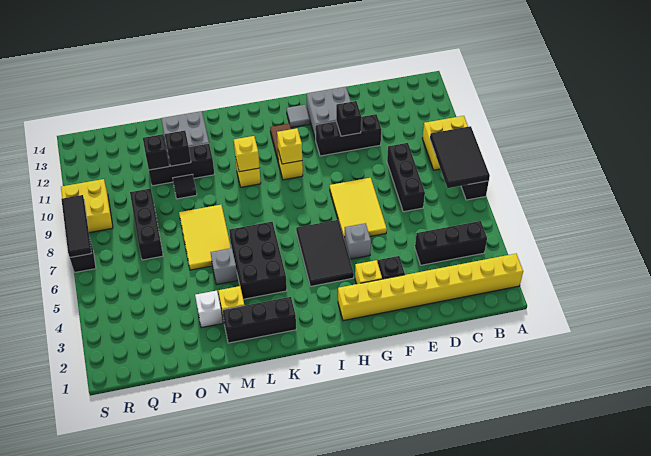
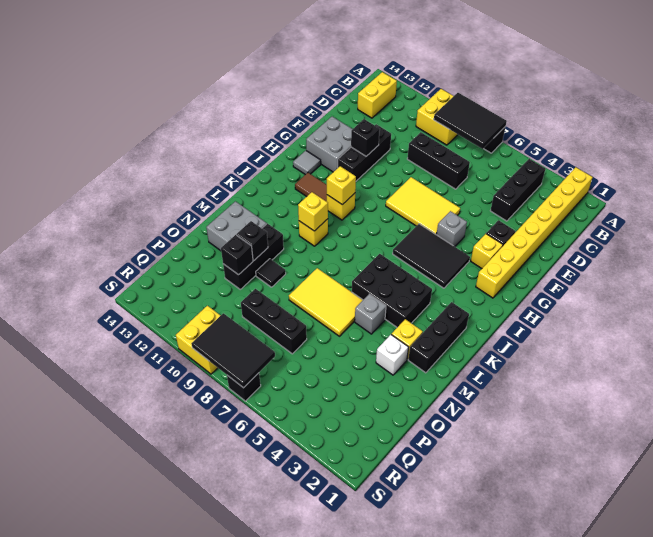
none -> yellow brick B13:C13 level 1
black tile S7:S9 level 2 -> black tile R7:S9 level 2

